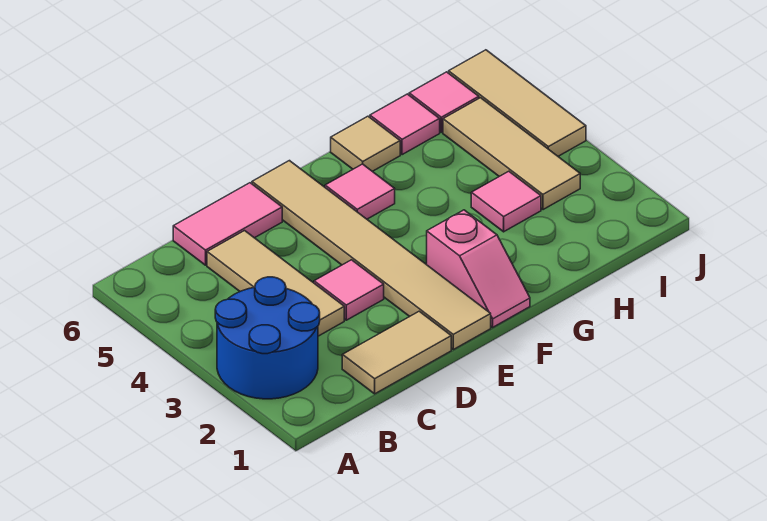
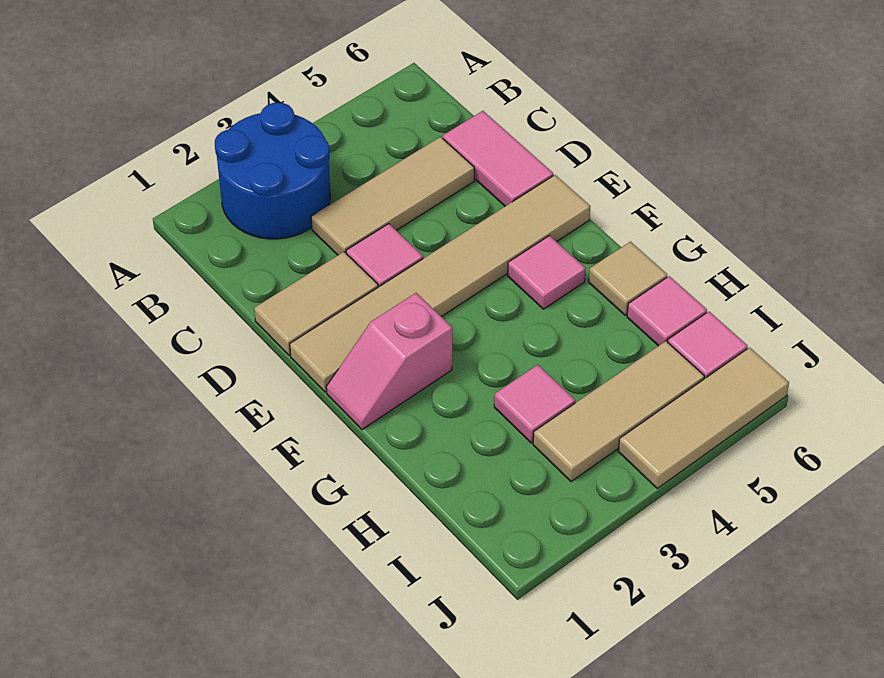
tan tile C1:D1 level 1 -> tan tile D1:D2 level 1

